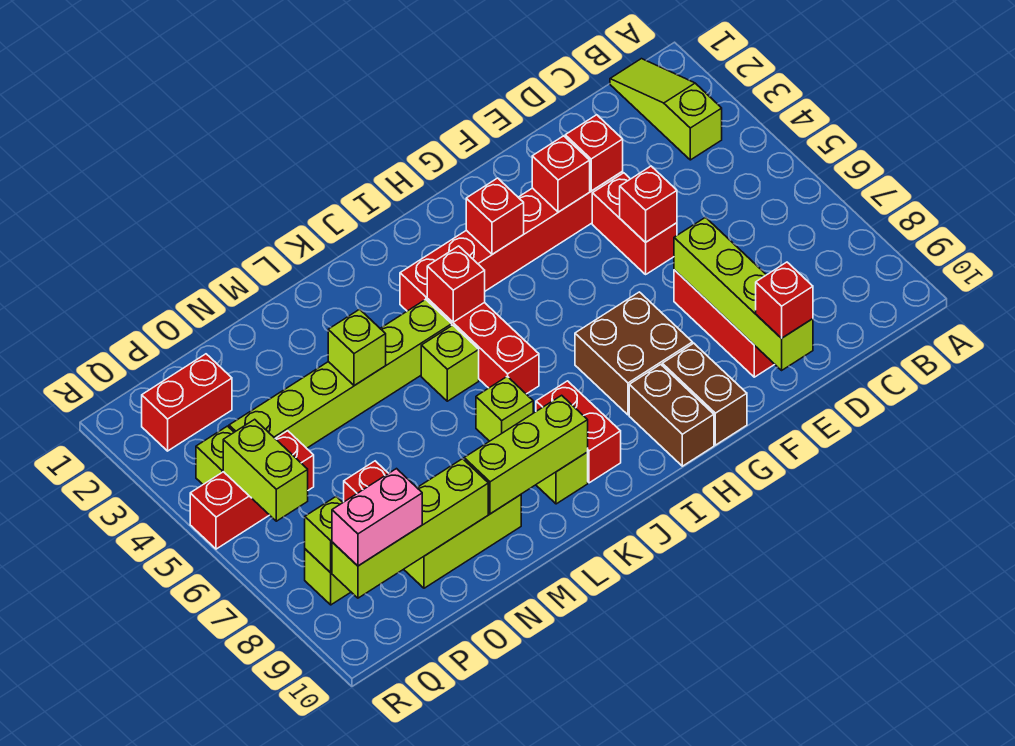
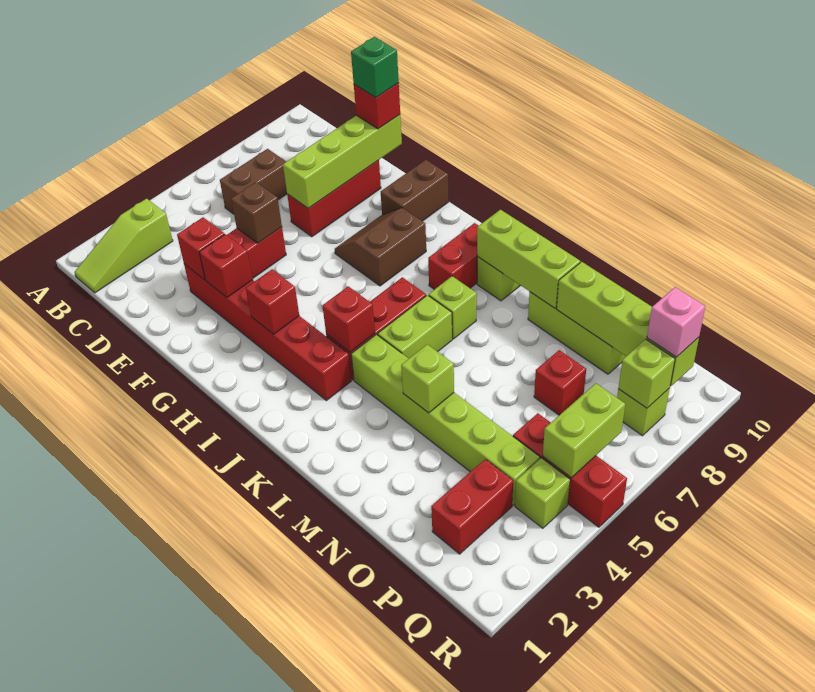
red brick E5 level 2 -> brown brick E5 level 2
none -> green brick E10 level 4
brown brick G7:H8 level 1 -> brown slope G7:H8 level 1 top H
brown brick H9:H10 level 1 -> brown brick C6:C7 level 1
lime brick K5 level 1 -> lime brick K5:K6 level 1
red brick P2:Q2 level 1 -> red brick P2:P3 level 1
pink brick P9:Q9 level 3 -> pink brick Q9 level 3

